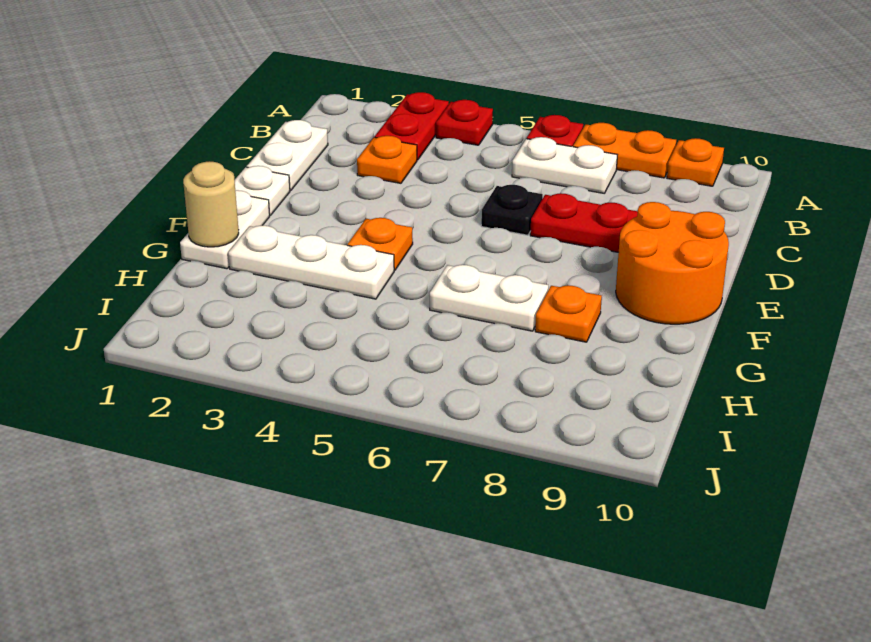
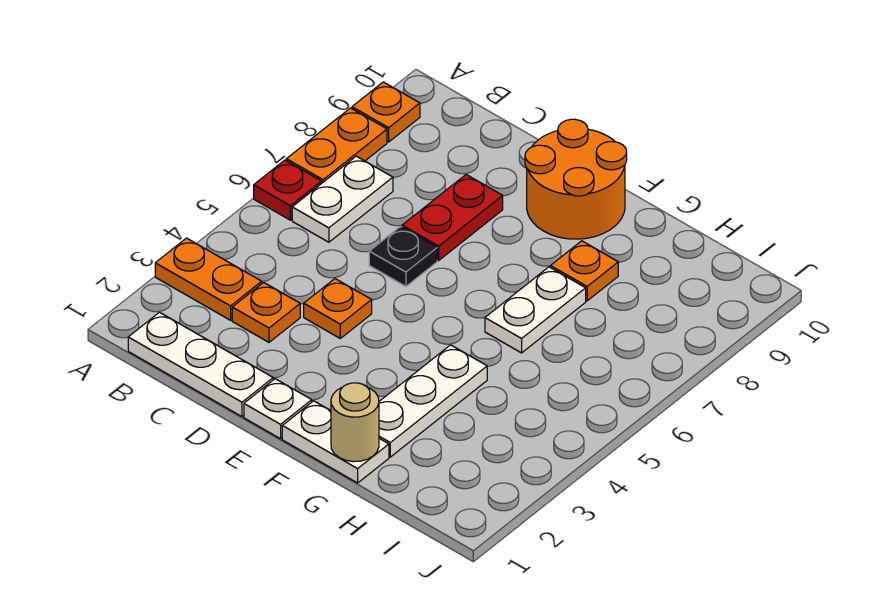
red plate A3:B3 level 1 -> orange plate A3:B3 level 1
red plate A4 level 1 -> none
white plate C1:D1 level 1 -> white plate B1:D1 level 1
orange plate F4 level 1 -> orange plate D4 level 1

